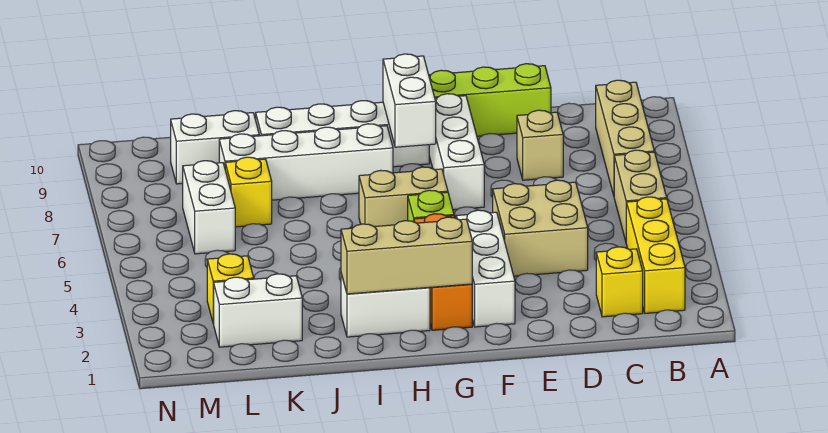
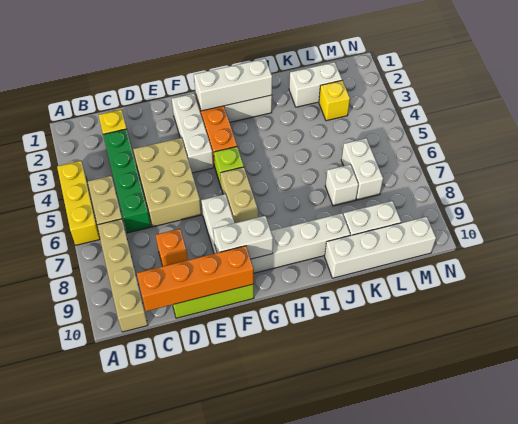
yellow brick B2:B4 level 1 -> yellow brick A4:A6 level 1
tan brick B7:B9 level 1 -> tan brick B7:B10 level 1
none -> green brick C3:C6 level 1
none -> orange brick C10:F10 level 2
tan brick D4:E5 level 1 -> tan brick D4:E6 level 1
tan brick D8 level 1 -> orange brick D8 level 1
tan brick G2:I2 level 2 -> white brick G2:I2 level 2
tan brick G6:H6 level 1 -> tan brick G6:G7 level 1
white brick G8:G9 level 2 -> white brick F9:G9 level 2
white brick H8:K8 level 1 -> white brick J10:M10 level 1
yellow brick K7 level 1 -> white brick K7 level 1

